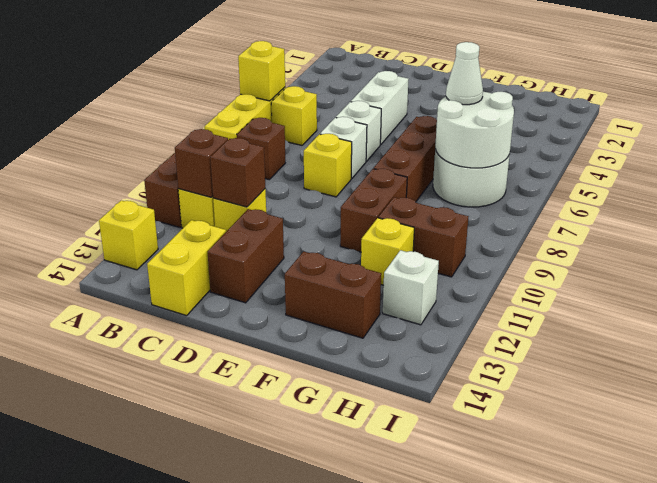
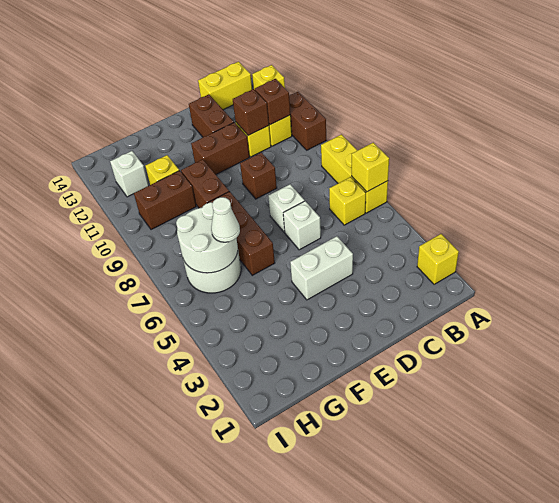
brown brick B8 level 1 -> brown brick D9 level 1
yellow brick C13:C14 level 1 -> yellow brick B14:C14 level 1
white brick D4:D5 level 1 -> white brick D4:E4 level 1
yellow brick D8 level 1 -> yellow brick A2 level 1
brown brick F13:G13 level 1 -> brown brick D11:E11 level 1

